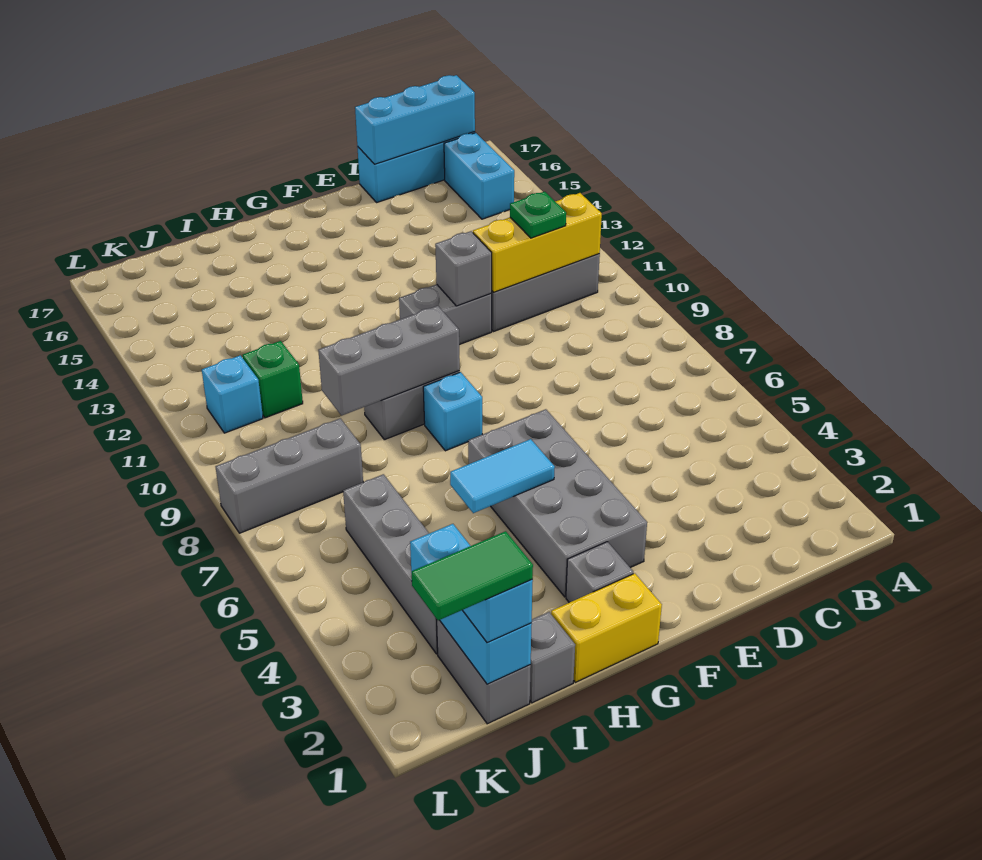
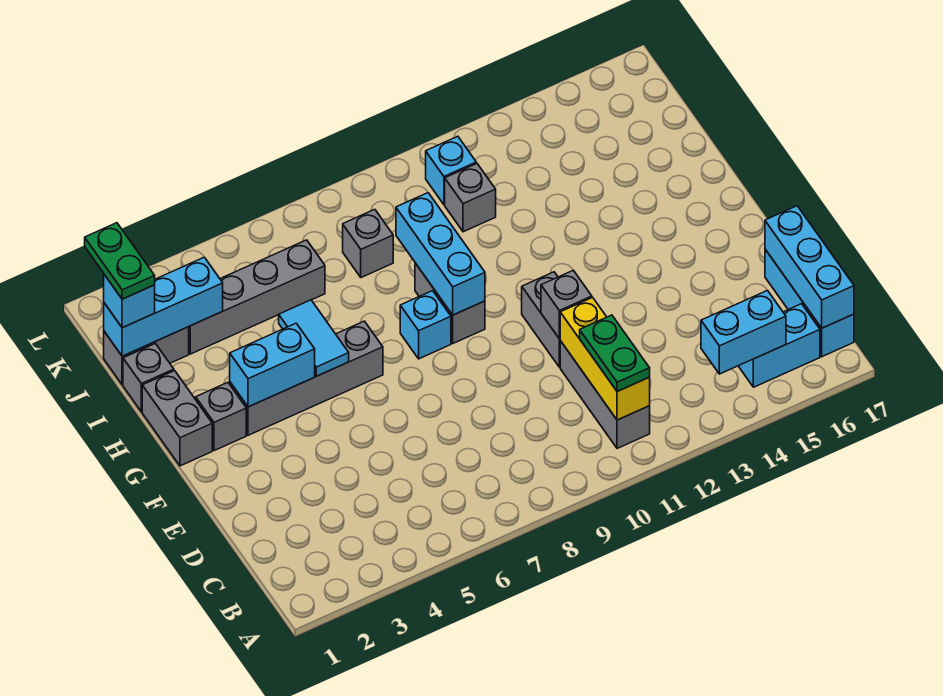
none -> cyan brick B14:B15 level 2
green plate C11 level 3 -> green plate B11:C11 level 3
grey brick F3:G6 level 1 -> grey brick G3:G6 level 1
yellow brick G1:H1 level 1 -> grey brick G1:H1 level 1
none -> cyan brick G3:G4 level 2
grey brick G9:I9 level 2 -> cyan brick G9:I9 level 2
green tile J1:K1 level 4 -> green plate J1:K1 level 4
grey brick J8:L8 level 1 -> grey brick J8 level 1
green brick J11 level 1 -> grey brick J11 level 1

